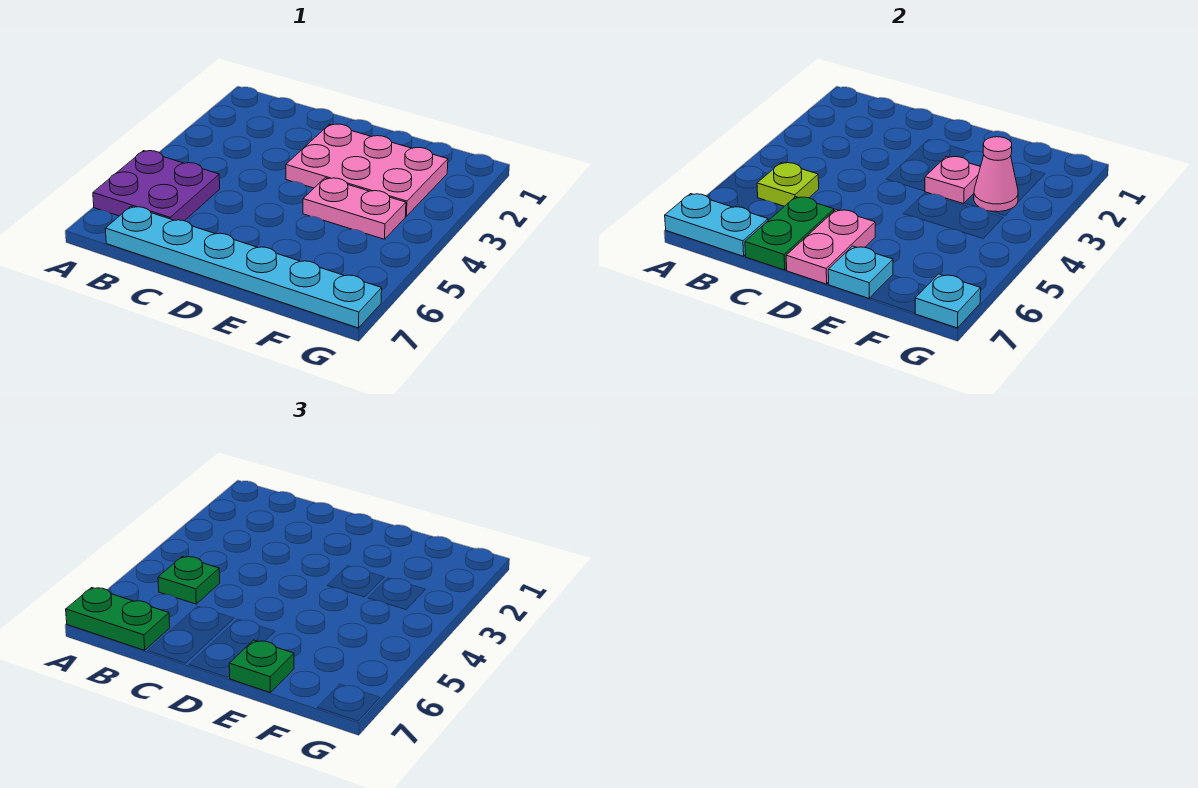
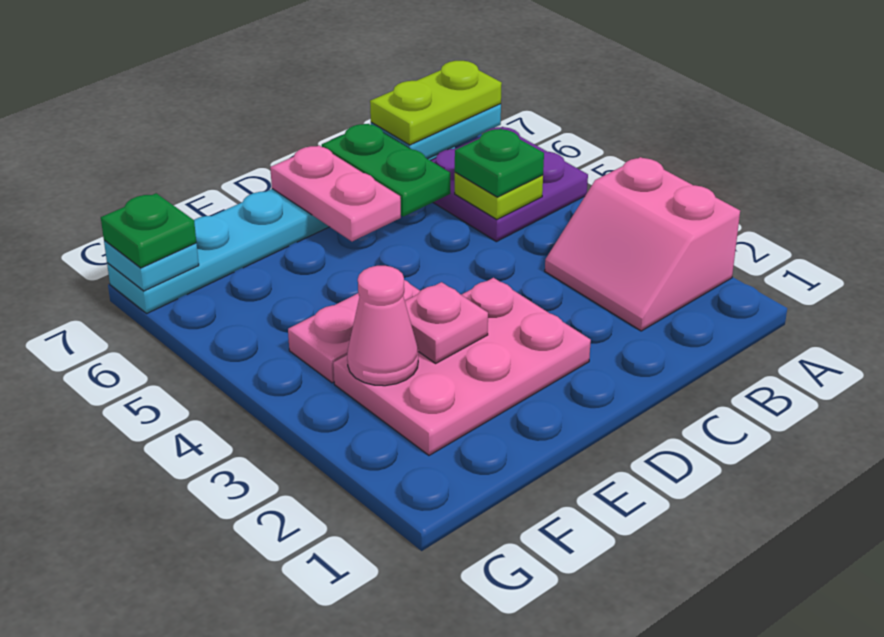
none -> pink slope A2:B3 level 1 top A
green plate A7:B7 level 3 -> lime plate A7:B7 level 3
cyan plate E7 level 2 -> none
green plate E7 level 3 -> green plate G7 level 3

